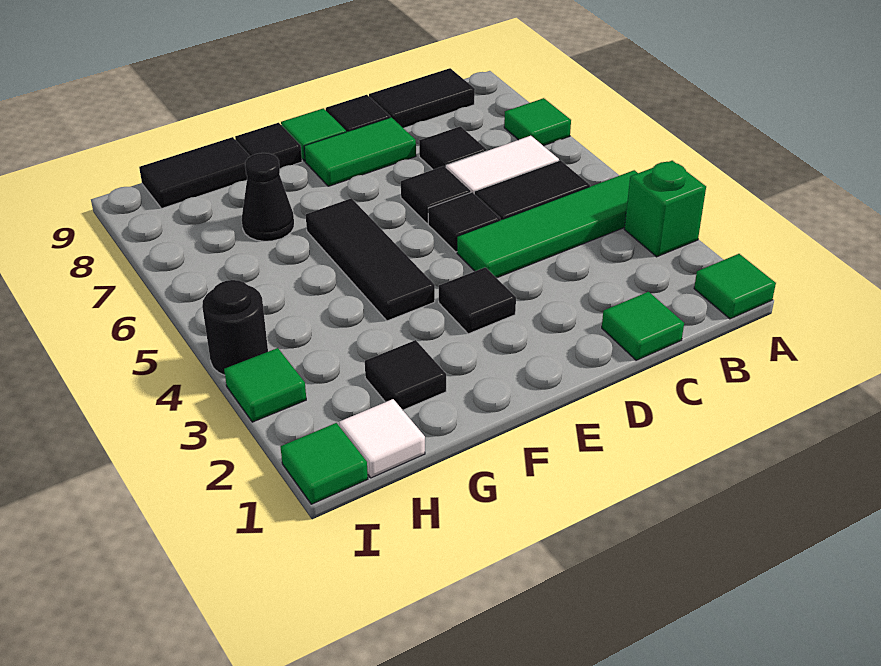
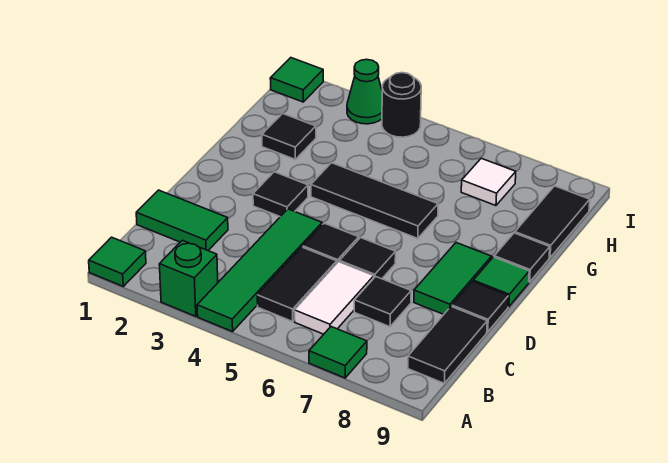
green tile C1 level 1 -> green tile C1:C2 level 1
black cone G7 level 1 -> none
white tile H1 level 1 -> white tile H7 level 1
green tile I3 level 1 -> green cone I3 level 1

